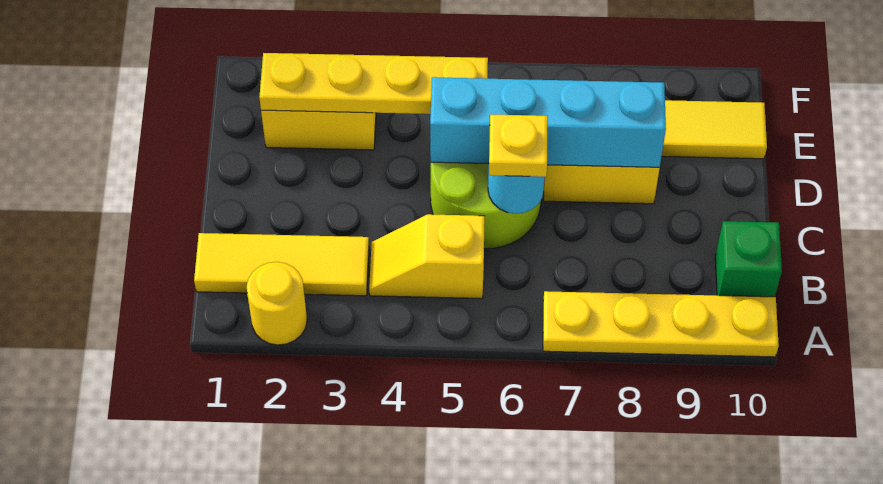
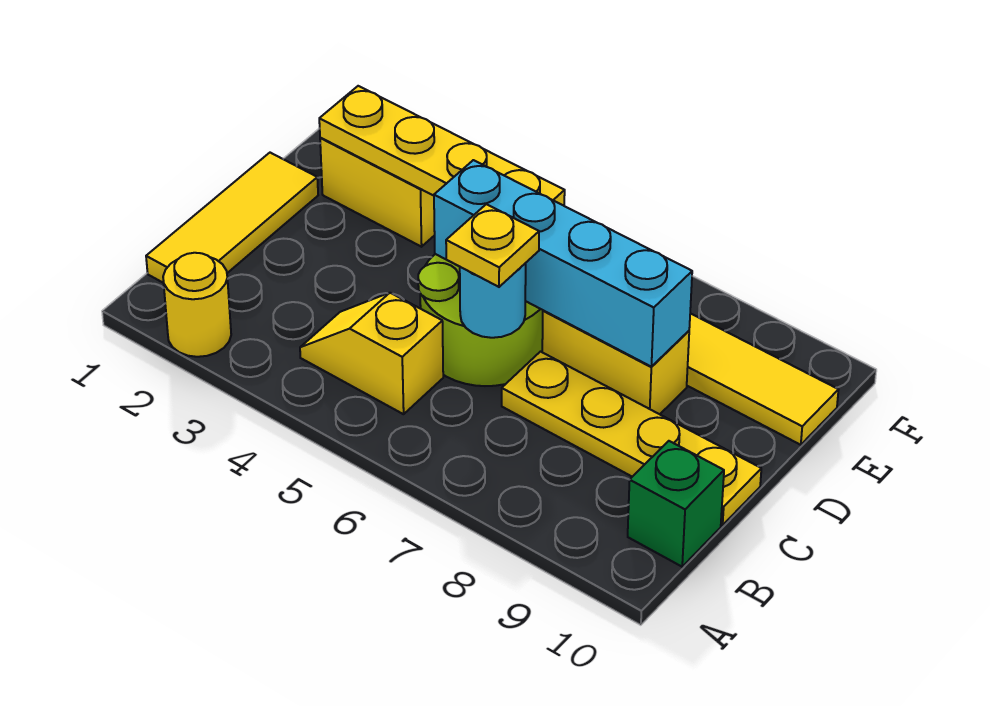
yellow plate A7:A10 level 1 -> yellow plate C7:C10 level 1
yellow tile B1:B3 level 1 -> yellow tile B1:D1 level 1

